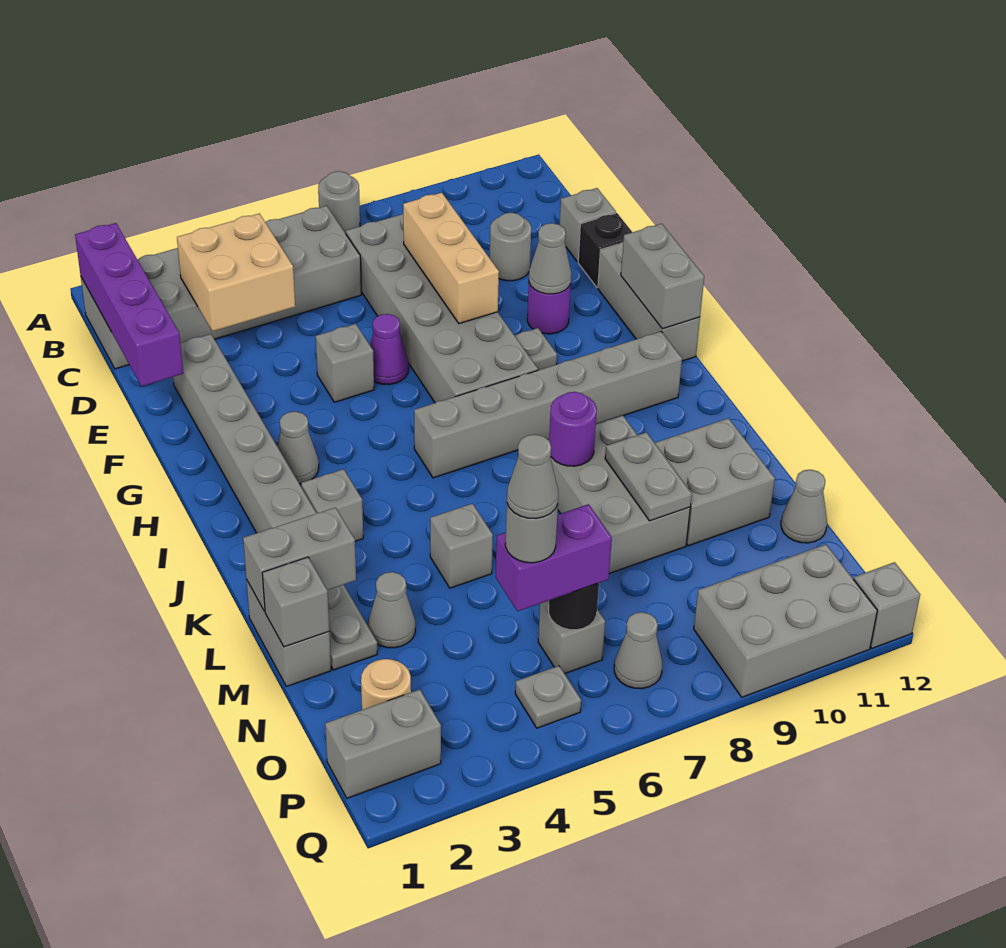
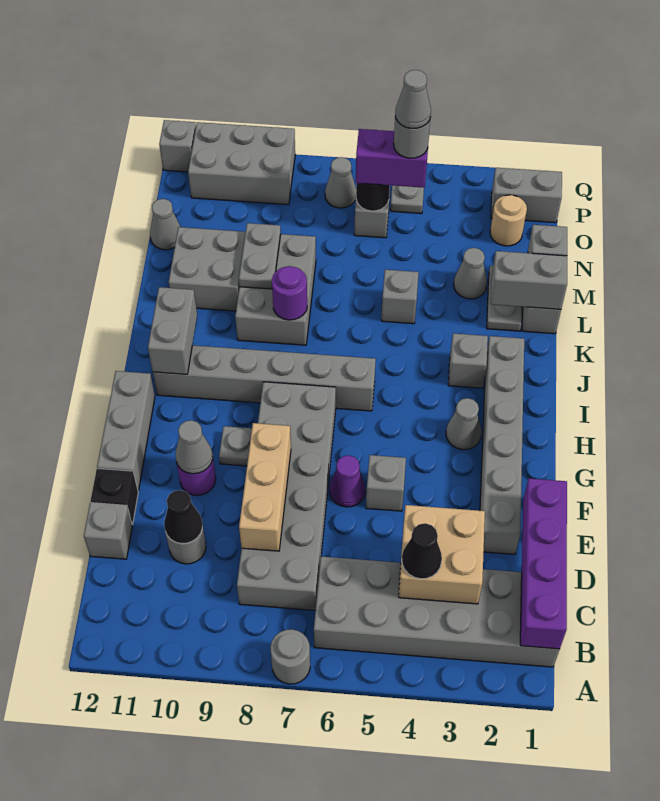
none -> black cone C4 level 3
none -> black cone D10 level 2
grey brick G12:H12 level 2 -> grey brick I11:J11 level 2

